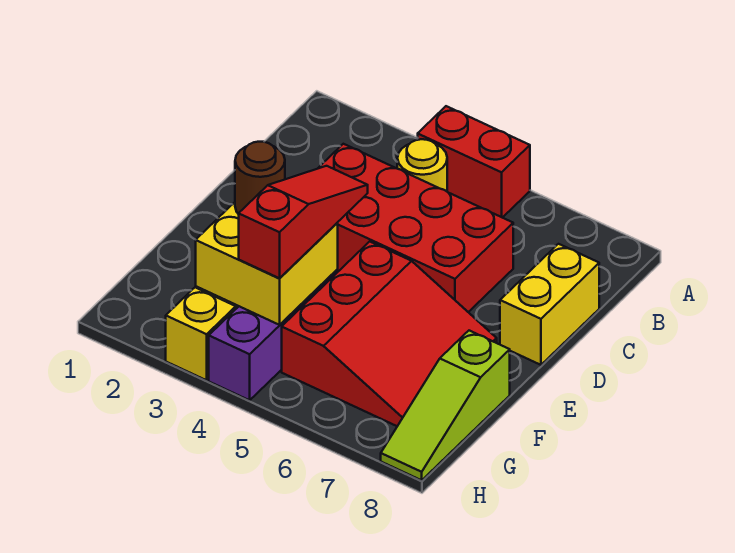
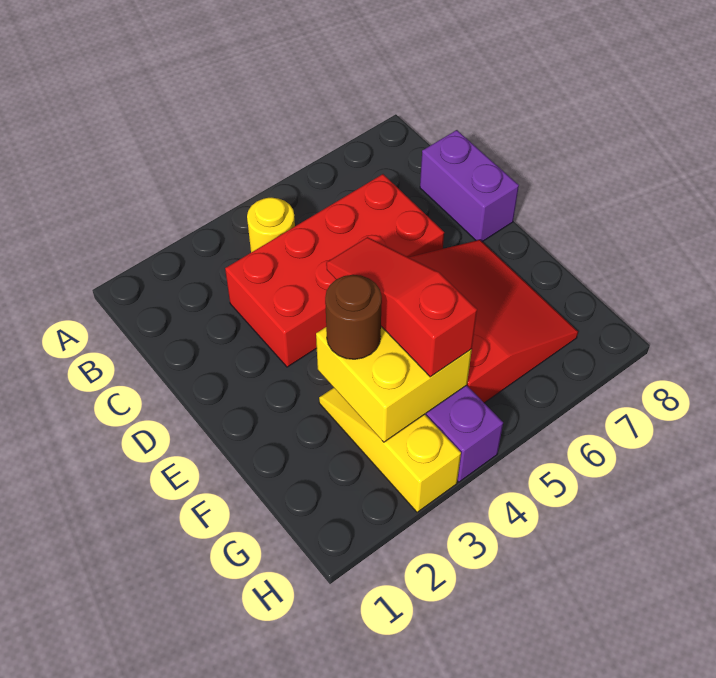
red brick A4:A5 level 1 -> none
yellow brick C8:D8 level 1 -> purple brick C8:D8 level 1
lime slope F8:H8 level 1 top F -> none

